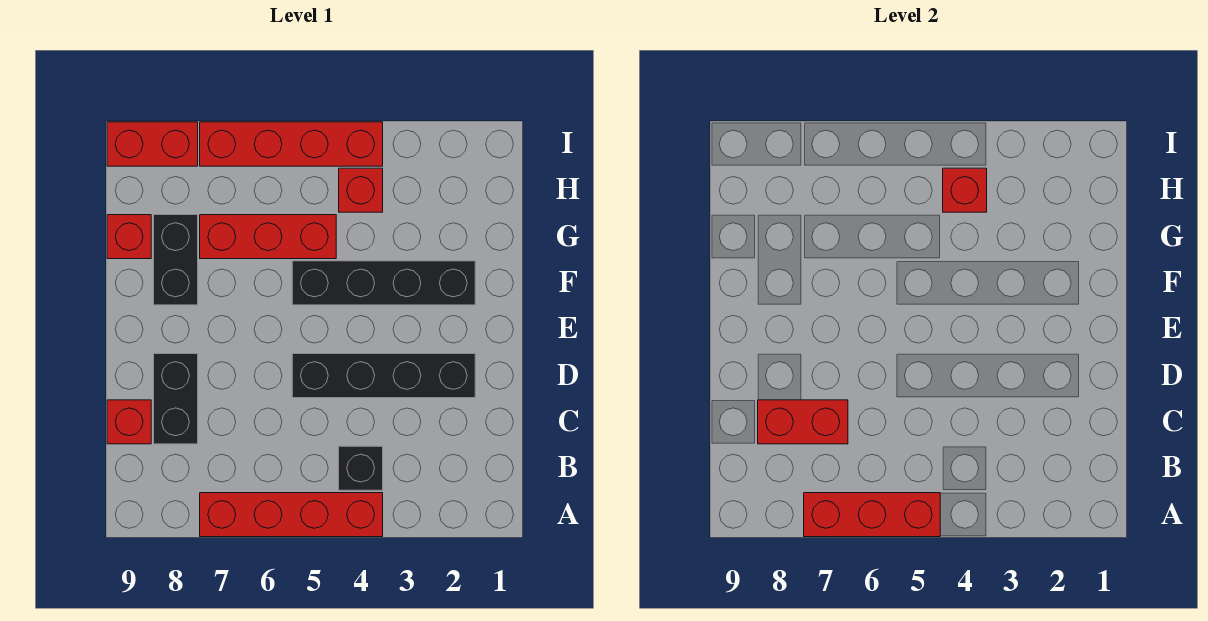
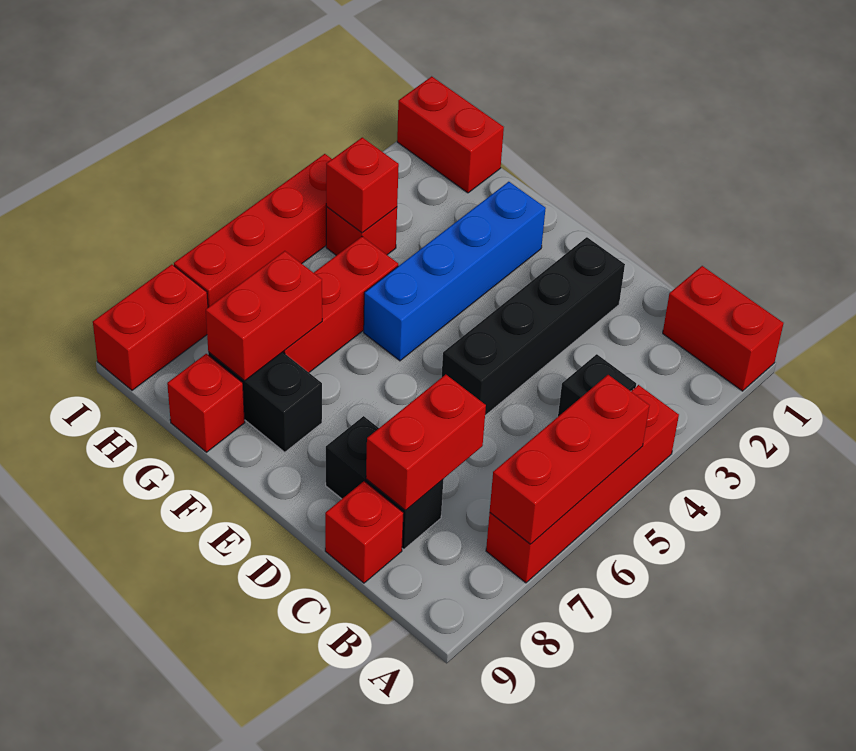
none -> red brick A1:B1 level 1
black brick F2:F5 level 1 -> blue brick F2:F5 level 1
none -> red brick G7:G8 level 2
none -> red brick H1:I1 level 1

